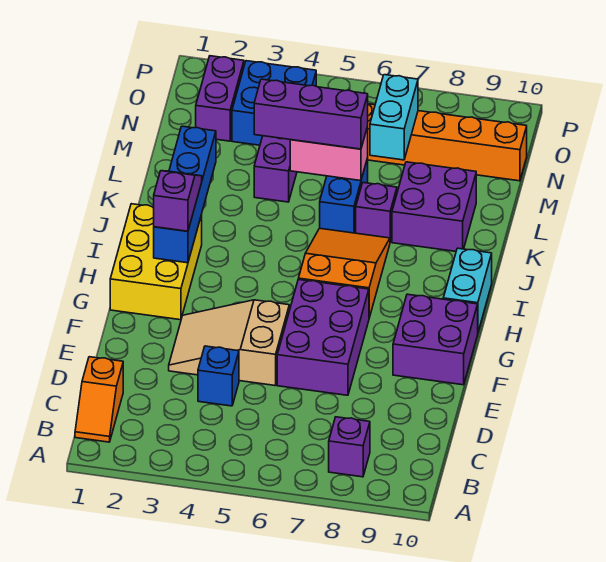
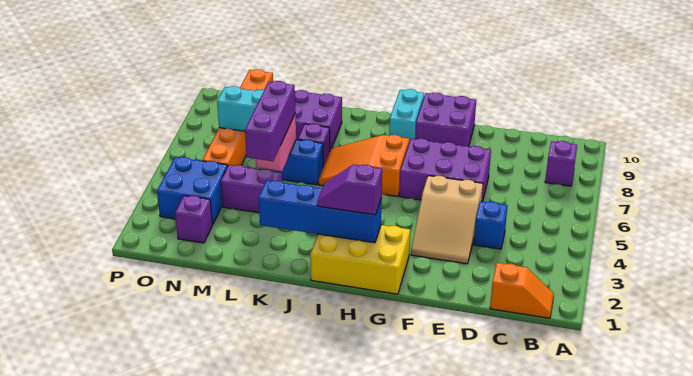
cyan brick H10:I10 level 1 -> cyan brick H9:H10 level 1
purple brick N2:O2 level 1 -> purple brick N2 level 1

